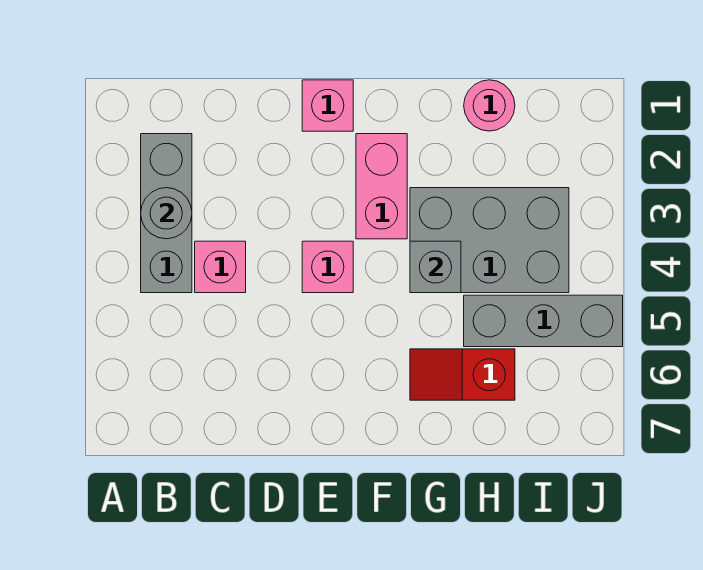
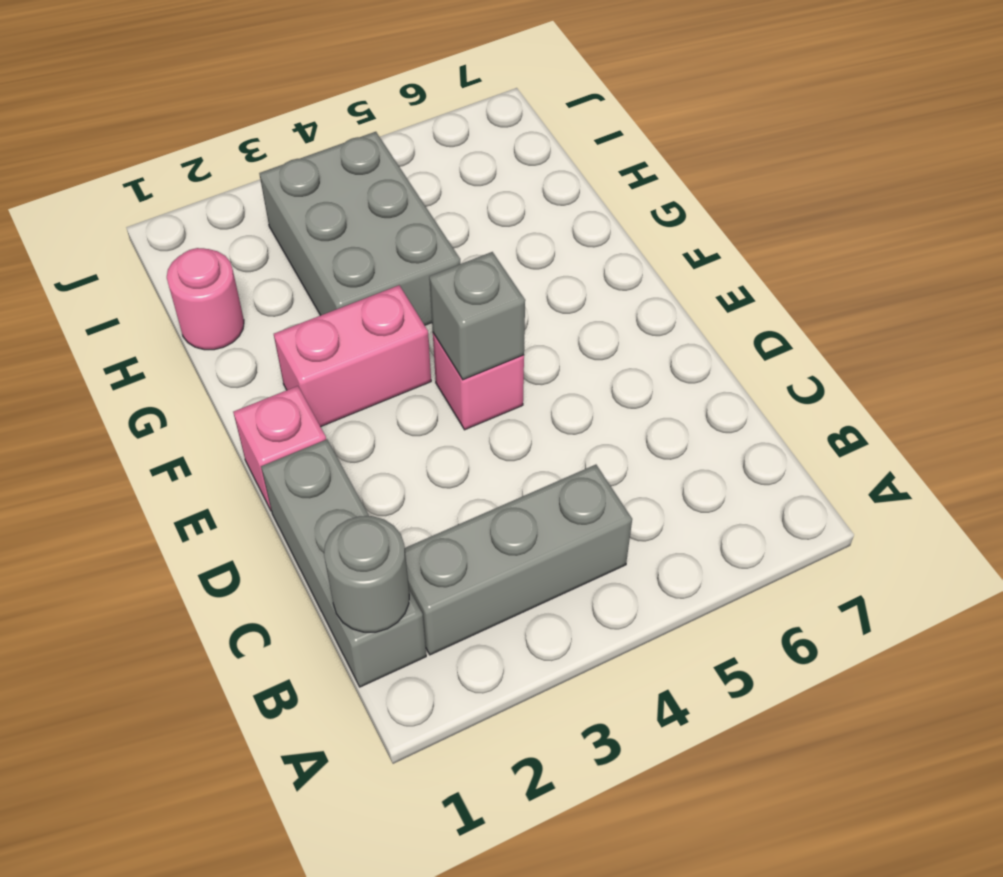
grey round brick B3 level 2 -> grey round brick B1 level 2
pink brick C4 level 1 -> none
grey brick G4 level 2 -> grey brick E4 level 2
red slope G6:H6 level 1 top H -> none
grey brick H5:J5 level 1 -> grey brick B1:D1 level 1

